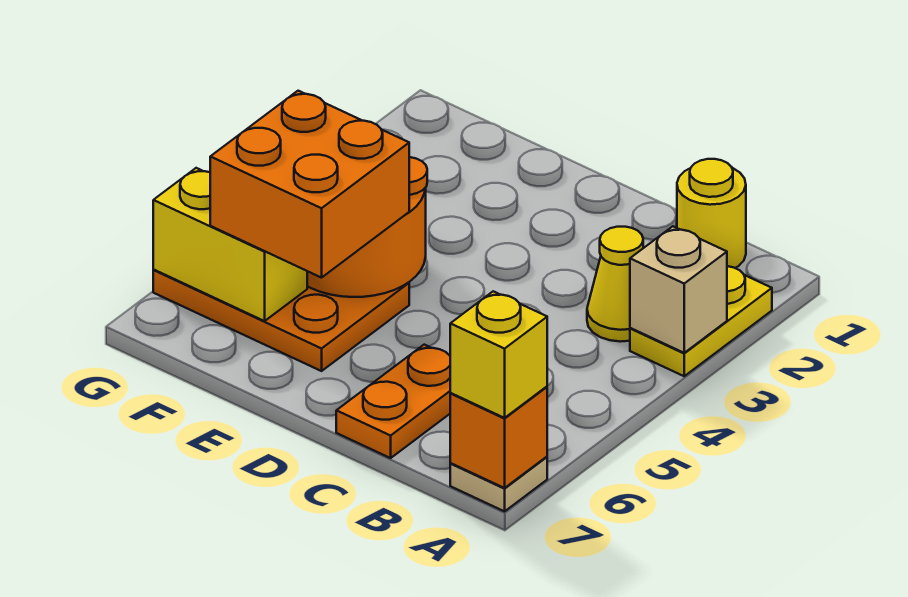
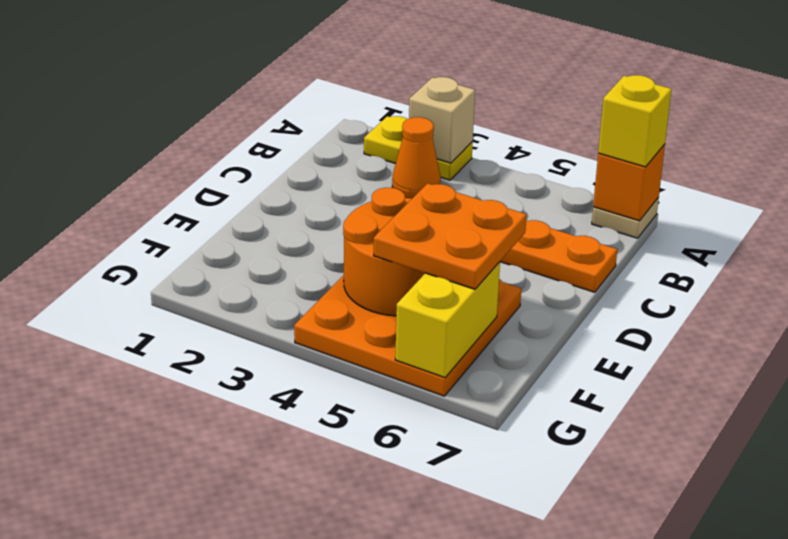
yellow round brick B1 level 1 -> none
yellow cone B3 level 1 -> orange cone B3 level 1
orange plate E5:G6 level 1 -> orange plate E4:G6 level 1
orange brick E5:F6 level 3 -> orange plate E5:F6 level 3

